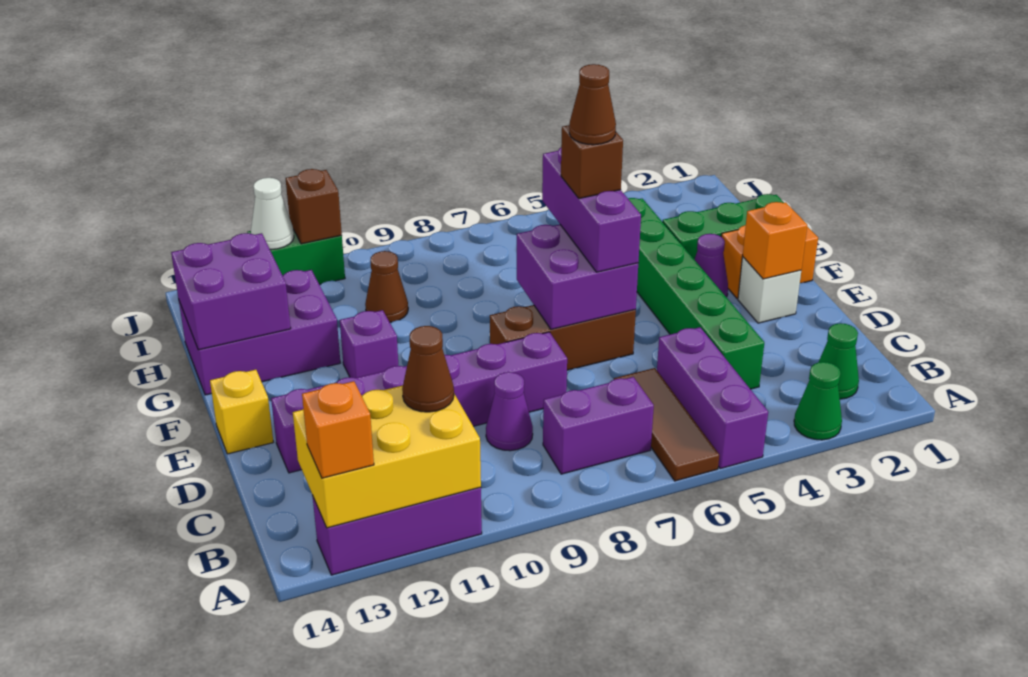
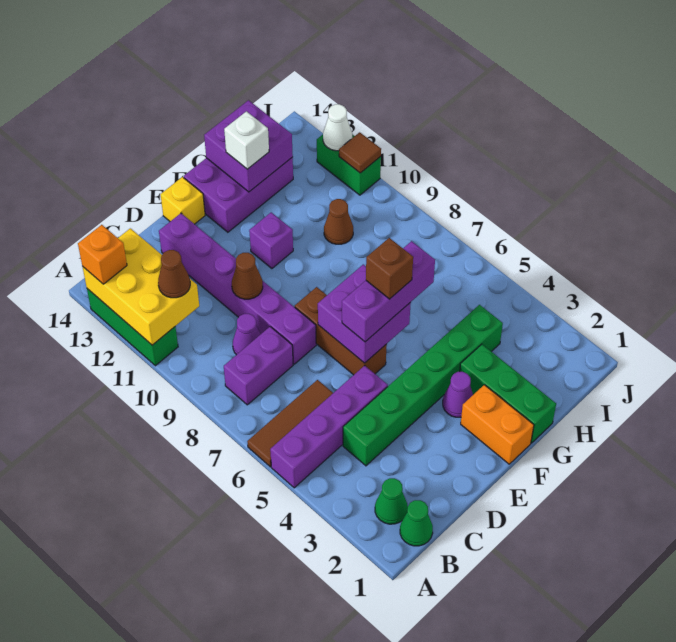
green cone A3 level 1 -> green cone B1 level 1
purple brick A5:C5 level 1 -> purple brick A5:D5 level 1
purple brick A11:A13 level 1 -> green brick A11:A13 level 1
purple brick B7:B8 level 1 -> purple brick B8:C8 level 1
white brick E2 level 1 -> white brick G13 level 3
orange brick E2 level 2 -> none
brown cone F6 level 5 -> brown cone D10 level 2
purple brick G12:H14 level 1 -> purple brick F13:H14 level 1
brown brick J11 level 2 -> brown tile J11 level 2

